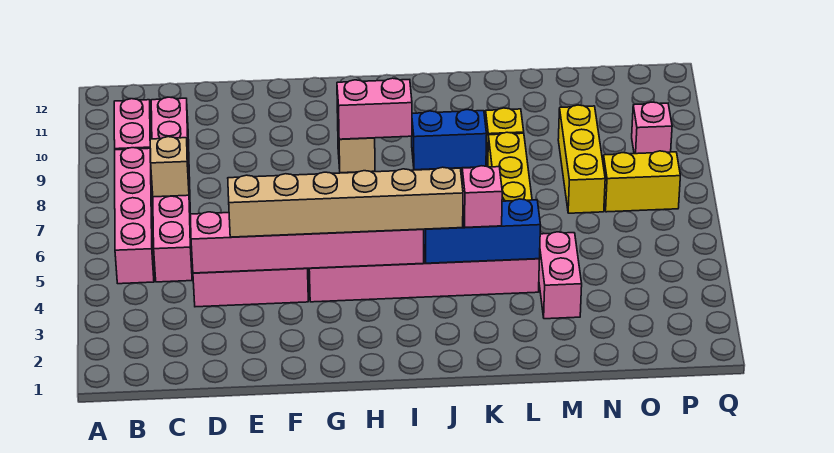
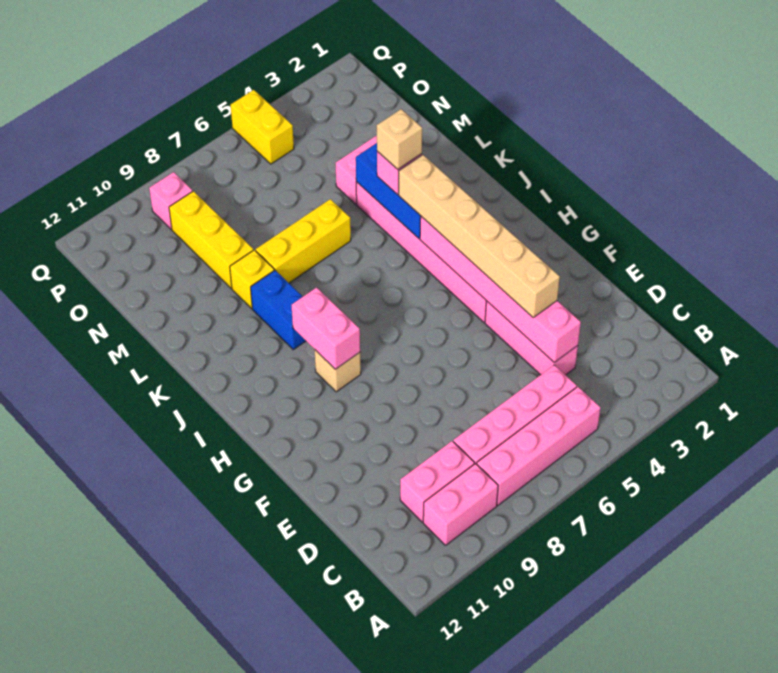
tan brick C7 level 2 -> tan brick K4 level 4
yellow brick N7:N9 level 1 -> yellow brick M9:O9 level 1
yellow brick O7:P7 level 1 -> yellow brick P5:Q5 level 1

